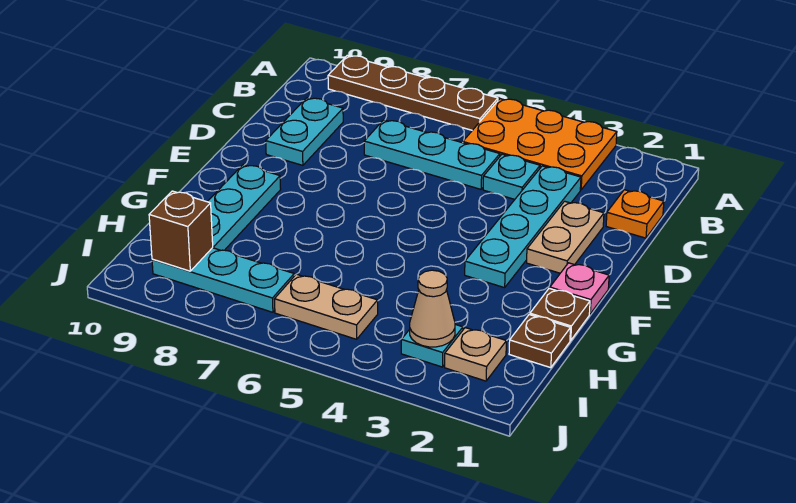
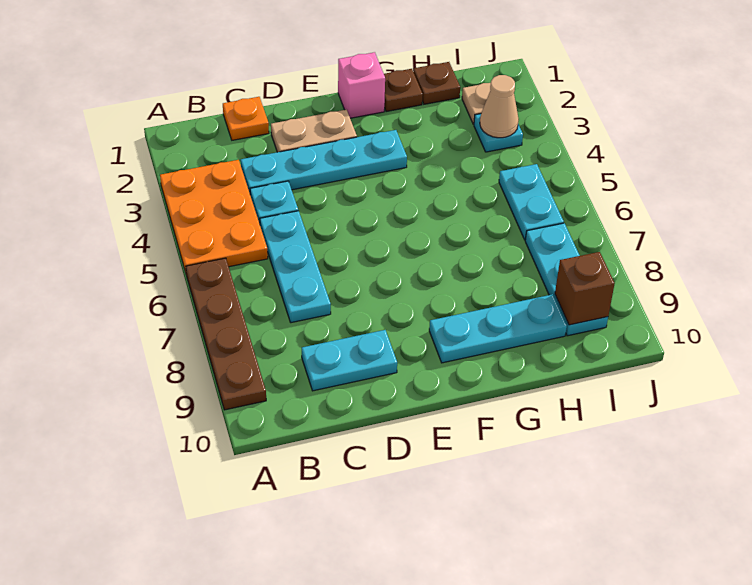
pink plate F1 level 1 -> pink brick F1 level 1
tan plate I5:I6 level 1 -> cyan plate I5:I6 level 1

